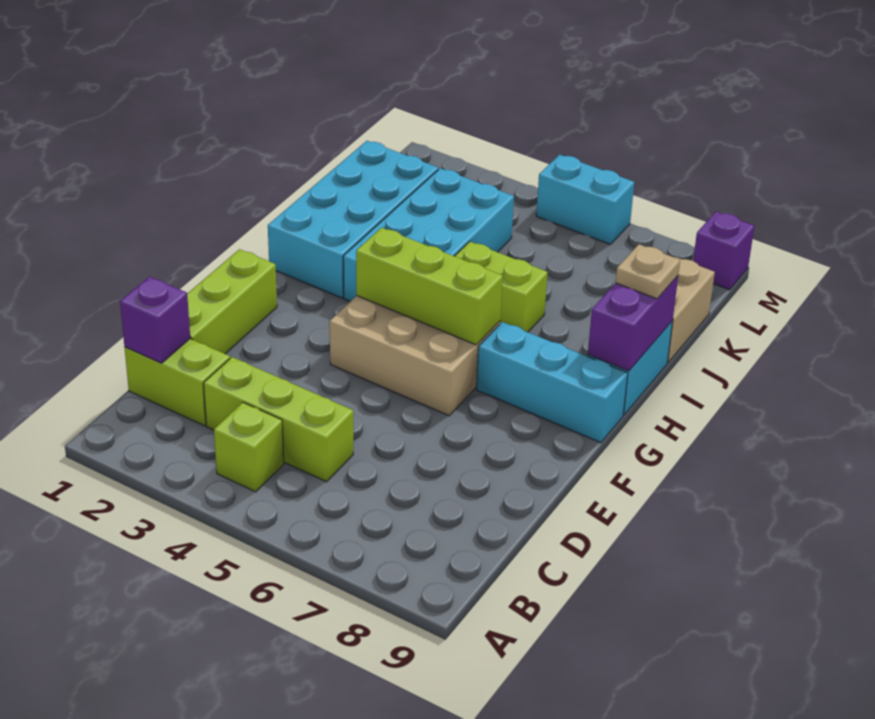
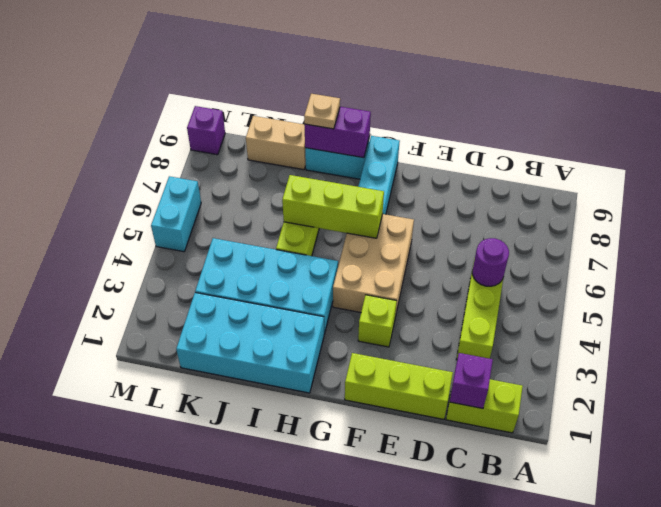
lime brick B4 level 1 -> lime brick F3 level 1
lime brick C1:C2 level 1 -> lime brick B1:C1 level 1
none -> purple round brick C5 level 2
lime brick G4:G6 level 2 -> lime brick G6:I6 level 2

